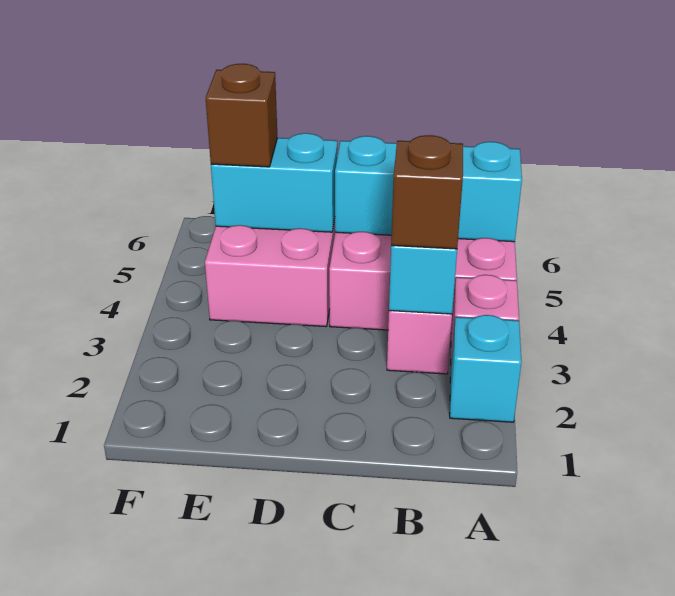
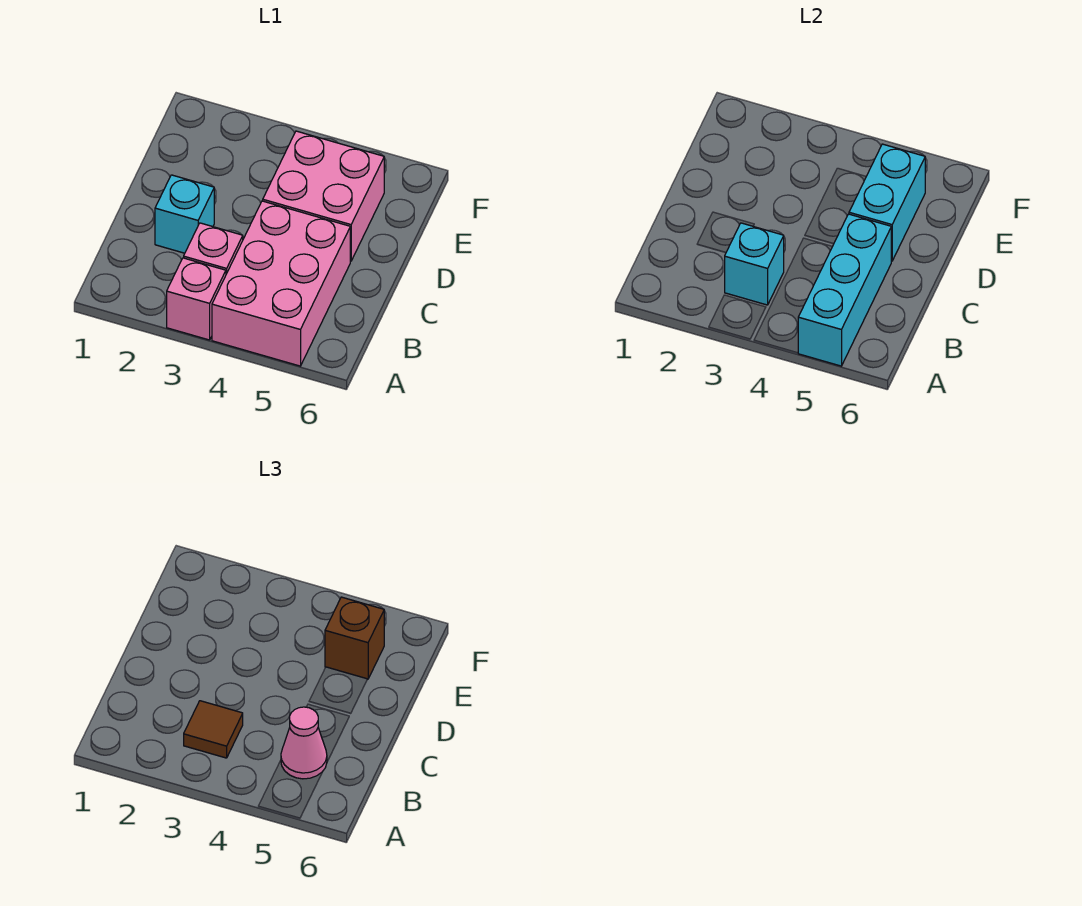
cyan brick A2 level 1 -> cyan brick C2 level 1
brown brick B3 level 3 -> brown tile B3 level 3
none -> pink cone B5 level 3

